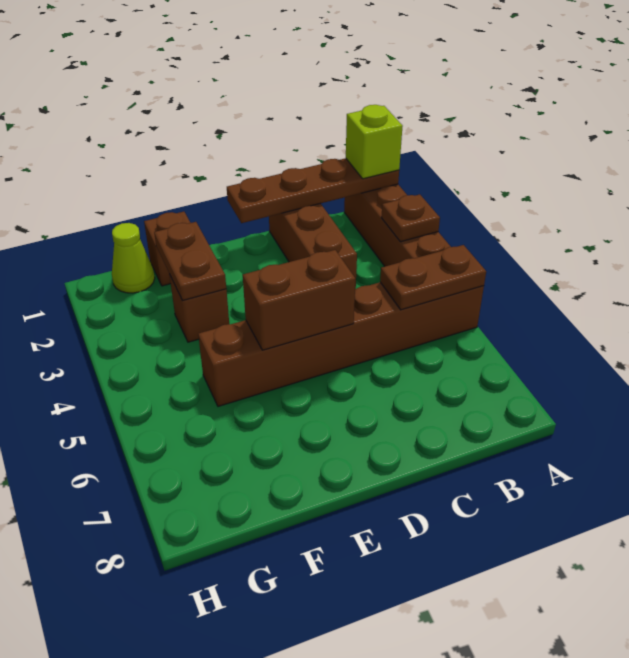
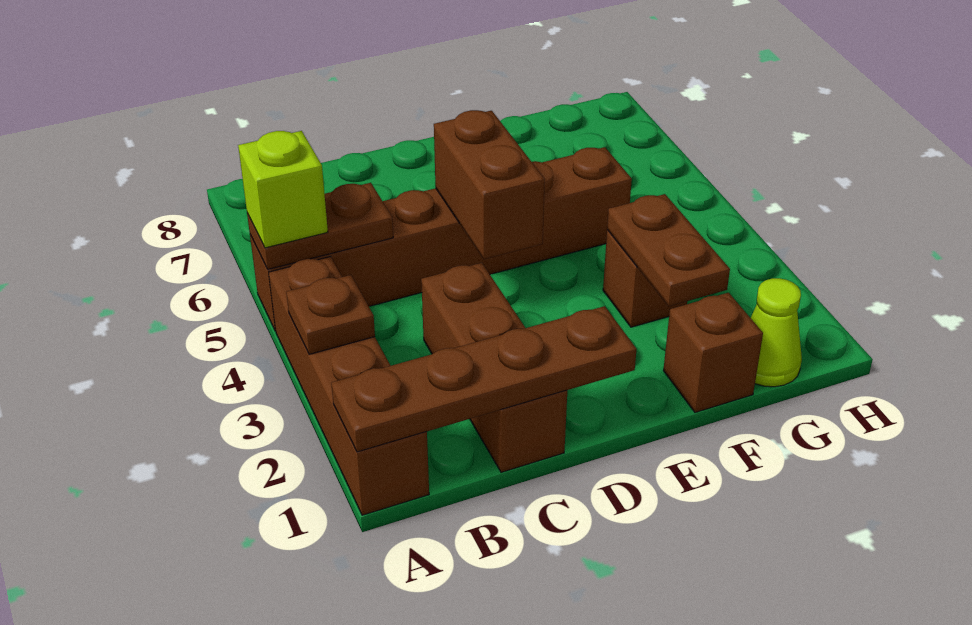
lime brick A1 level 3 -> lime brick A5 level 3
brown brick D5:E5 level 2 -> brown brick D4:D5 level 2

